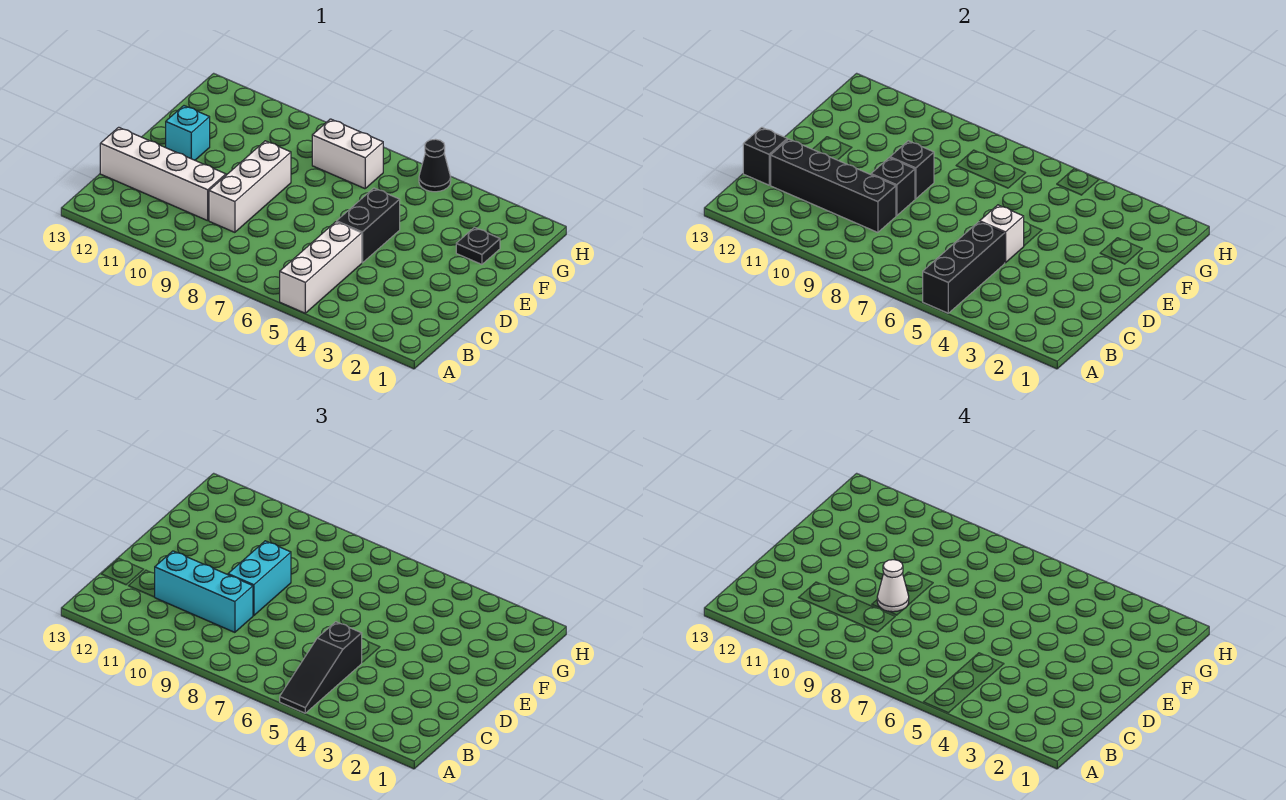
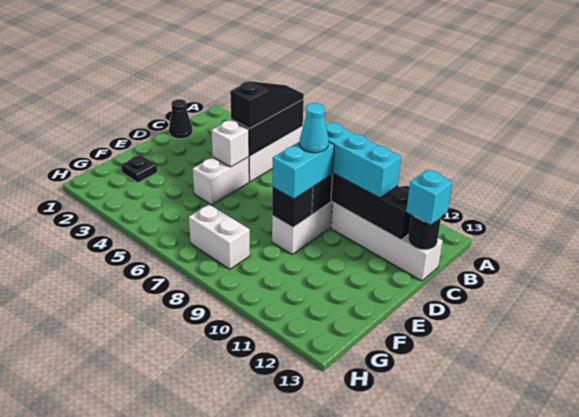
black brick C13 level 2 -> black round brick C13 level 2
black brick D5:E5 level 1 -> white brick D5:E5 level 1
white cone D9 level 4 -> cyan cone D9 level 4
cyan brick E12 level 1 -> cyan brick C13 level 3
black cone H5 level 1 -> black cone C1 level 1

